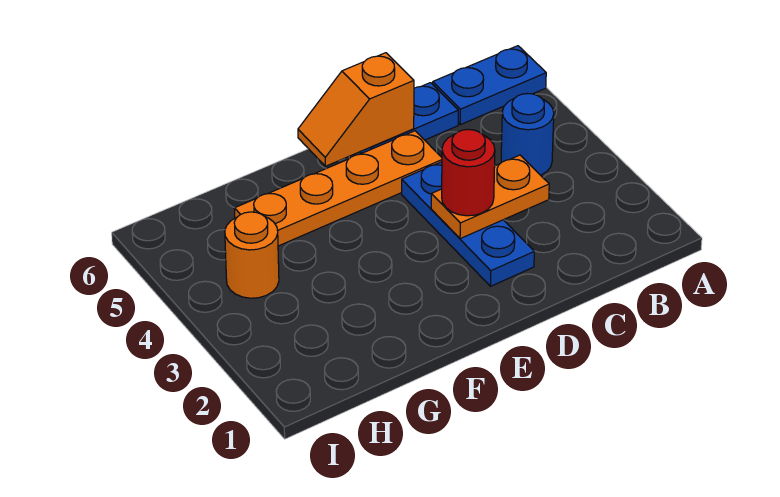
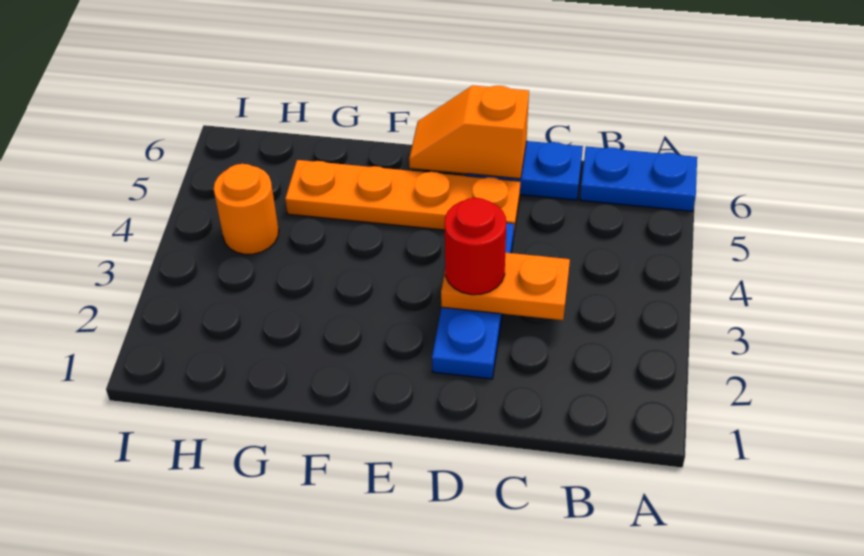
blue round brick B4 level 1 -> none

